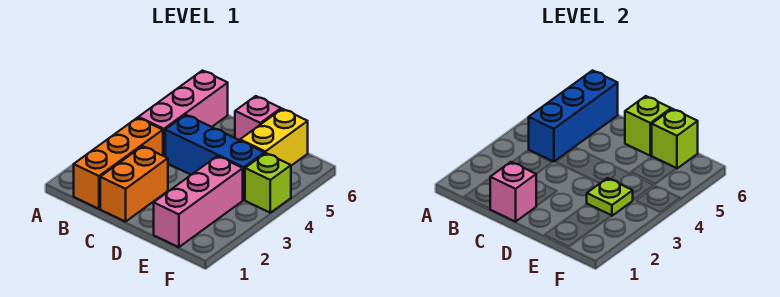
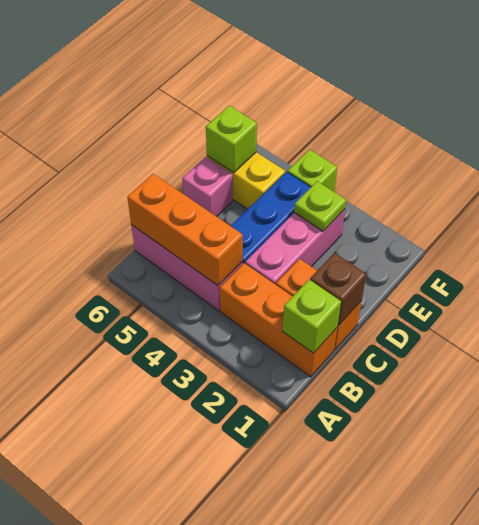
blue brick B4:B6 level 2 -> orange brick B4:B6 level 2
pink brick C1 level 2 -> brown brick C1 level 2
lime brick D6 level 2 -> lime brick B1 level 2
pink brick E1:E3 level 1 -> pink brick C3:E3 level 1

